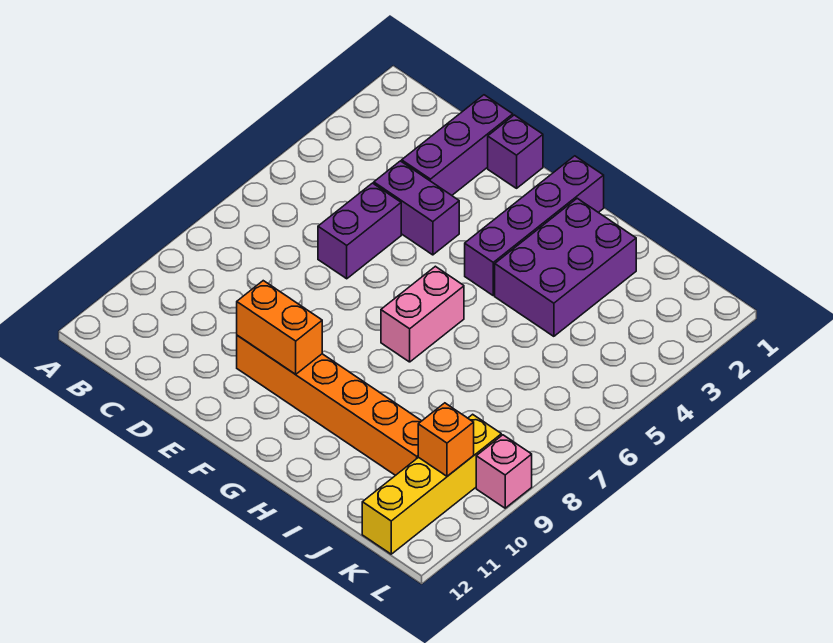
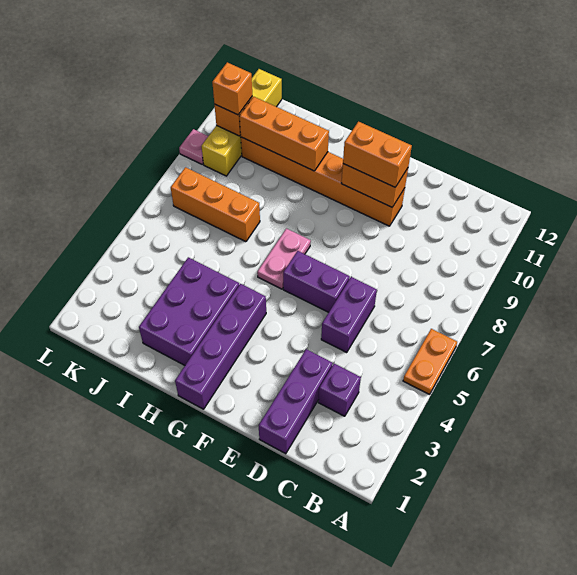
none -> orange plate A5:A6 level 1
purple brick D4:E4 level 1 -> purple brick E6:F6 level 1
purple brick E1 level 1 -> purple brick C3 level 1
none -> orange brick E10:F10 level 3
pink brick G6:G7 level 1 -> pink plate G6:G7 level 1
none -> orange brick H10:J10 level 2
none -> orange brick I7:K7 level 1
none -> orange brick K10 level 3
pink brick L9 level 1 -> pink plate L9 level 1

